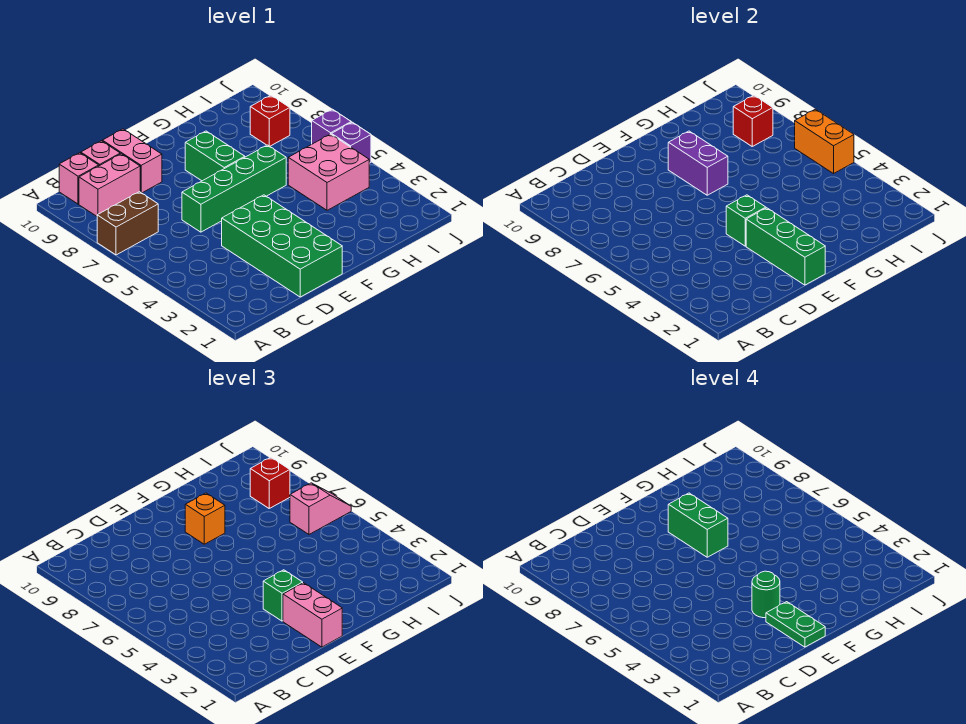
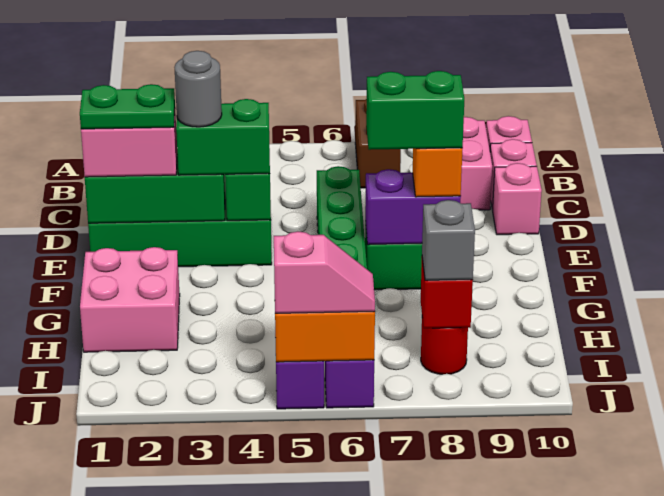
pink brick D9:D10 level 1 -> pink brick D10 level 1
green brick E3 level 3 -> green brick E3:E4 level 3
green round brick E3 level 4 -> grey round brick E3 level 4
pink brick H4:I5 level 1 -> pink brick G1:H2 level 1
pink slope I6:J6 level 3 top I -> pink slope J5:J6 level 3 top 5
red brick I8 level 1 -> red round brick I8 level 1
red brick I8 level 3 -> grey brick I8 level 3

